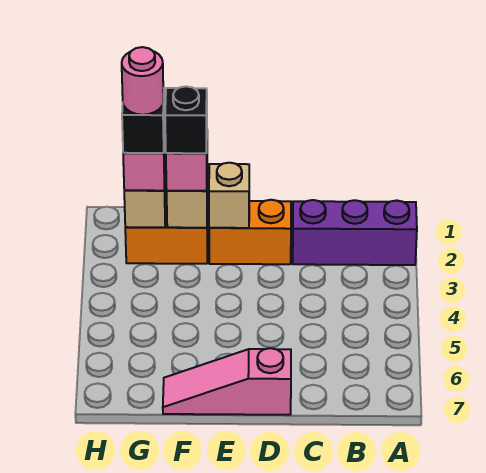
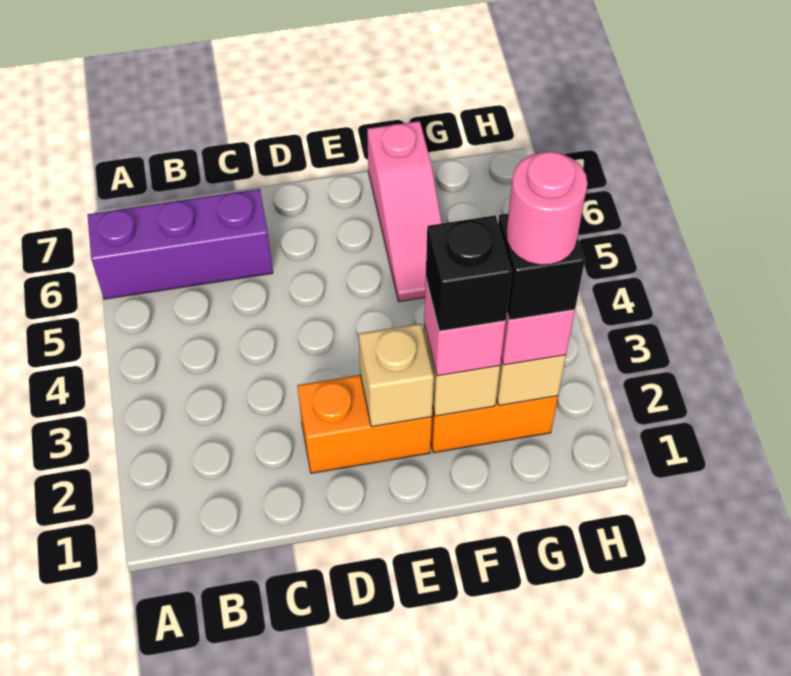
purple brick A2:C2 level 1 -> purple brick A6:C6 level 1
pink slope D7:F7 level 1 top D -> pink slope F5:F7 level 1 top 7

